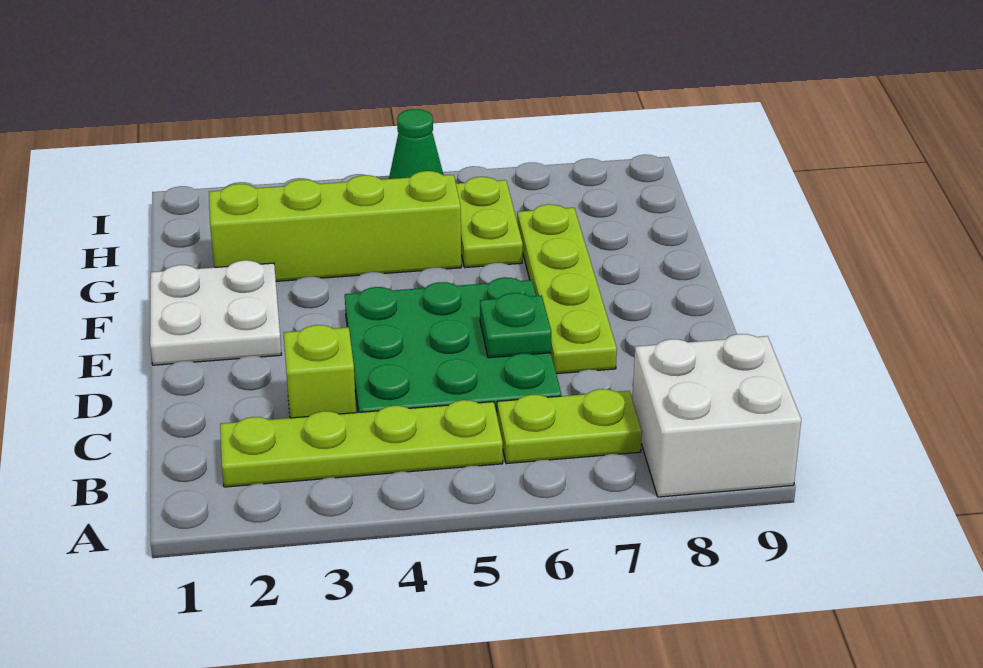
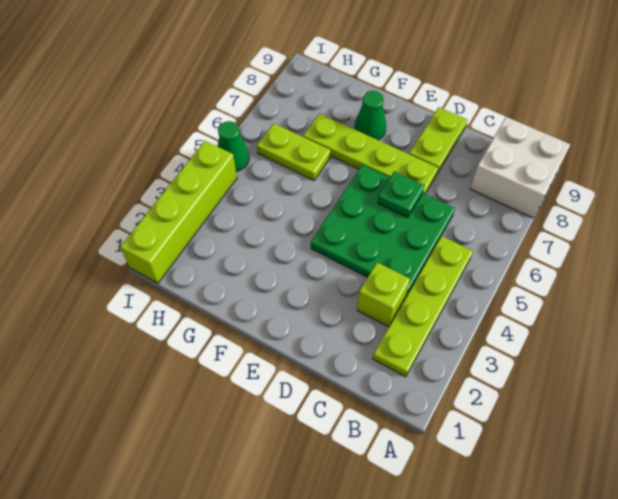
lime plate B6:B7 level 1 -> lime plate D8:D9 level 1
white plate E1:F2 level 1 -> none
none -> green cone F8 level 1
lime brick G2:G5 level 1 -> lime brick I1:I4 level 1

